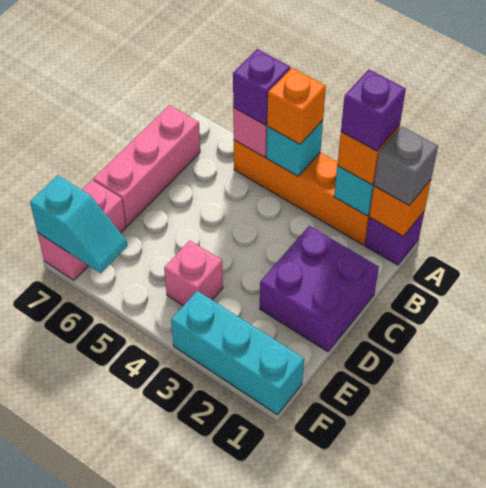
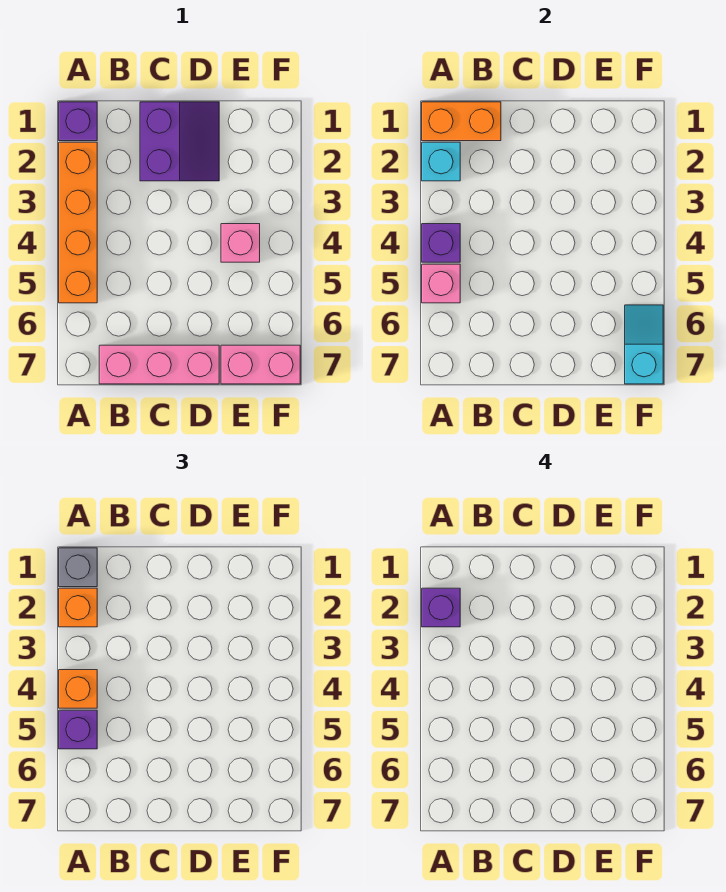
orange brick A1 level 2 -> orange brick A1:B1 level 2
cyan brick A4 level 2 -> purple brick A4 level 2
purple brick C1:D2 level 1 -> purple slope C1:D2 level 1 top C
cyan brick F1:F3 level 1 -> none

